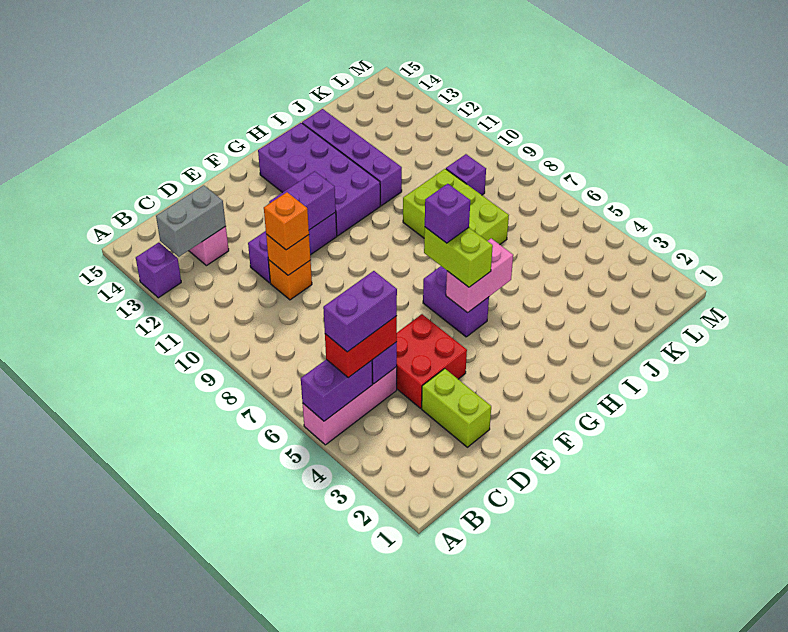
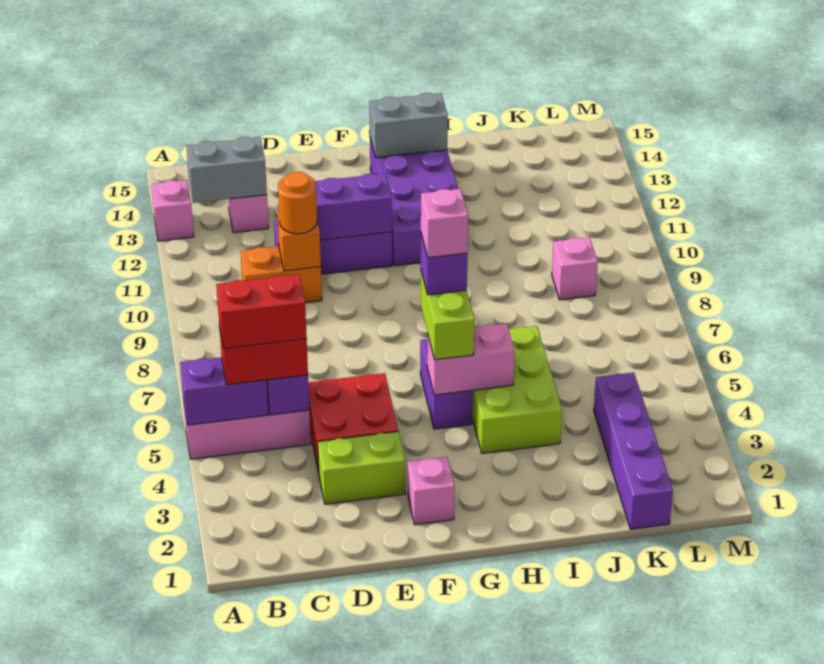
purple brick A13 level 1 -> pink brick A13 level 1
purple brick B5:C5 level 4 -> red brick B5:C5 level 4
lime brick D2:D3 level 1 -> lime brick D3:E3 level 1
orange brick D10 level 1 -> orange brick C10:D10 level 1
orange brick D10 level 3 -> orange round brick D10 level 3
none -> pink brick F2 level 1
none -> pink brick G6 level 5
none -> grey brick G14:H14 level 2
lime brick I7:J9 level 1 -> lime brick H4:I6 level 1
purple brick I11:I14 level 1 -> purple brick K1:K4 level 1
purple brick K9 level 1 -> pink brick K9 level 1

